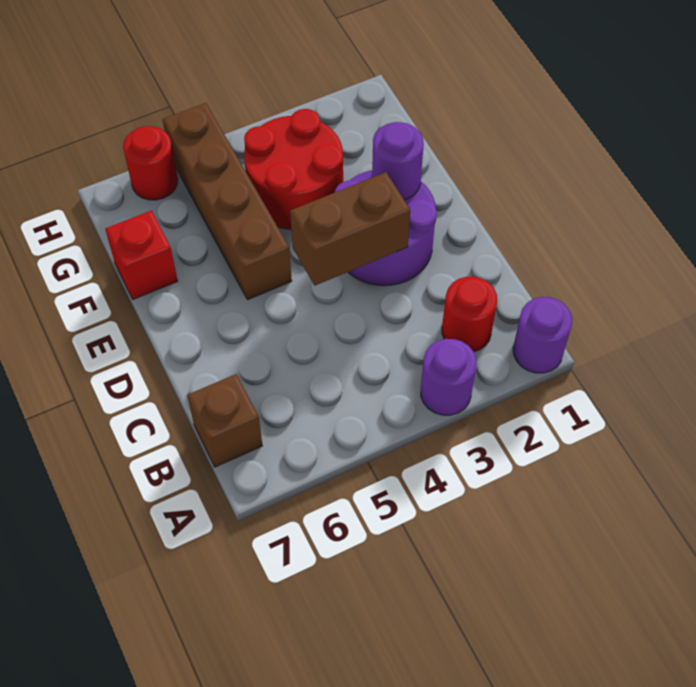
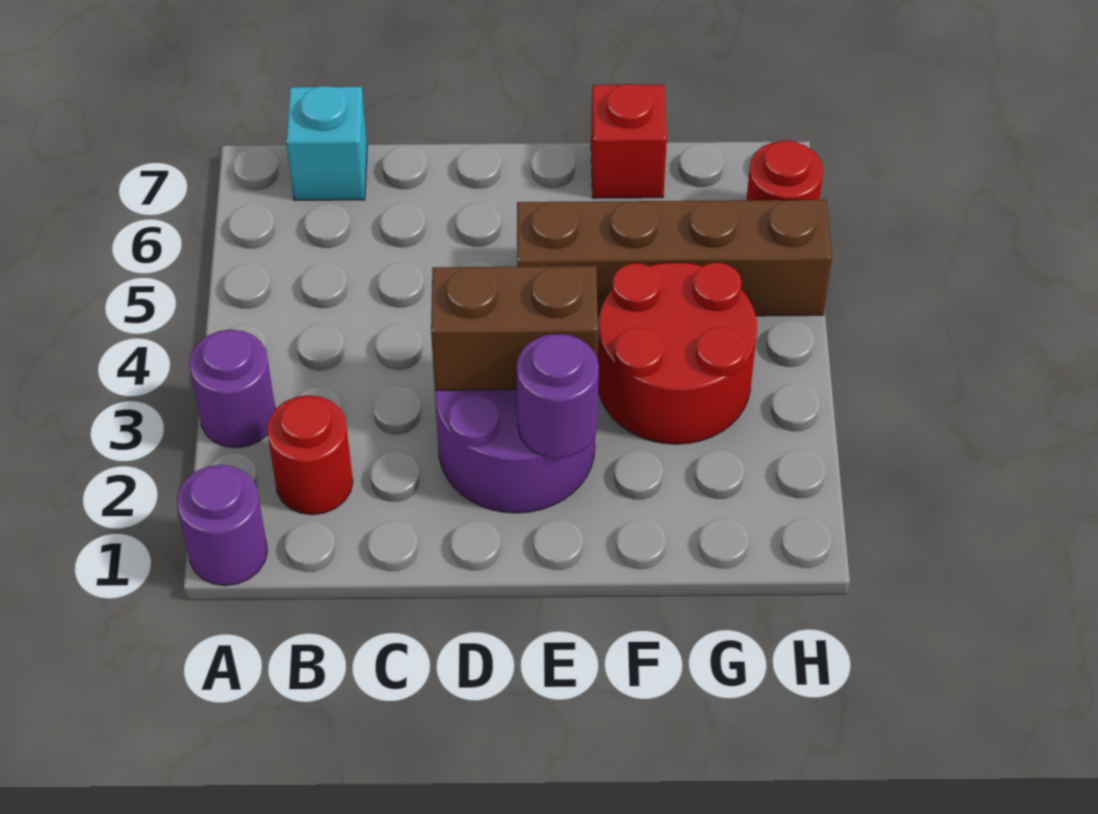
brown brick B7 level 1 -> cyan brick B7 level 1
brown brick D3:D4 level 2 -> brown brick D3:E3 level 2

